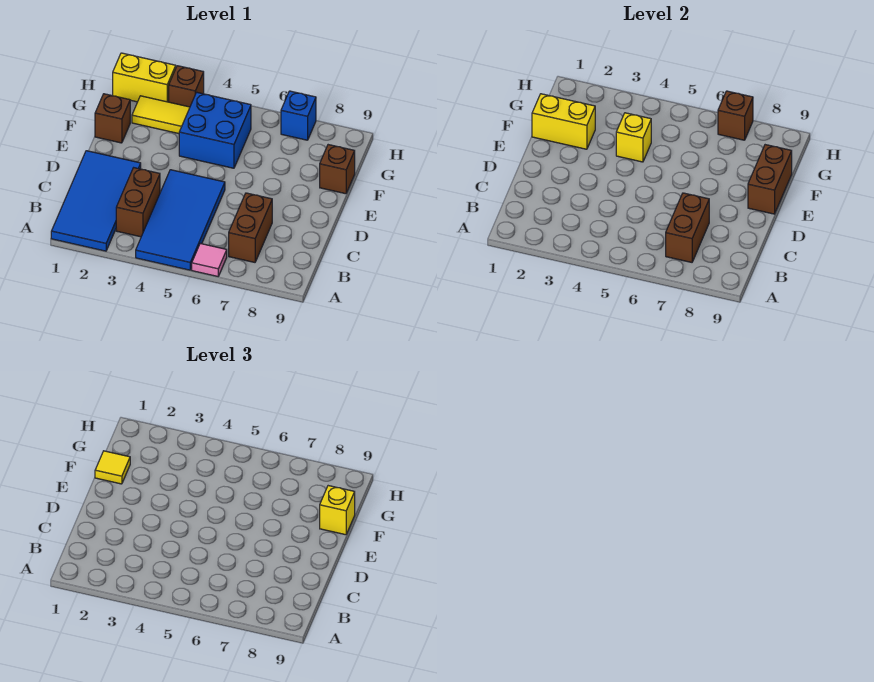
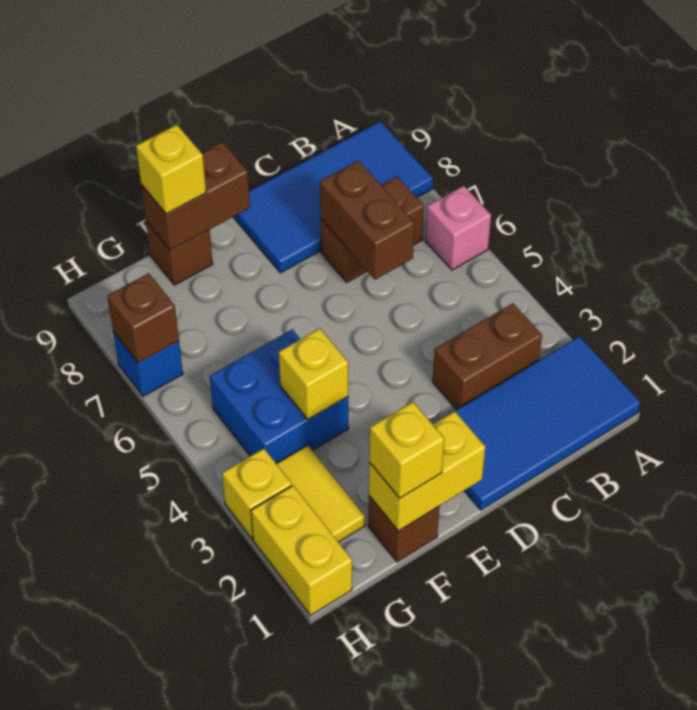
blue tile A4:D5 level 1 -> blue tile A8:D9 level 1
pink tile A6 level 1 -> pink brick A6 level 1
brown brick B7:C7 level 2 -> brown brick C6:C7 level 2
yellow brick F1:F2 level 2 -> yellow brick E1:F1 level 2
yellow tile F1 level 3 -> yellow brick F1 level 3
brown brick H3 level 1 -> yellow brick H3 level 1

